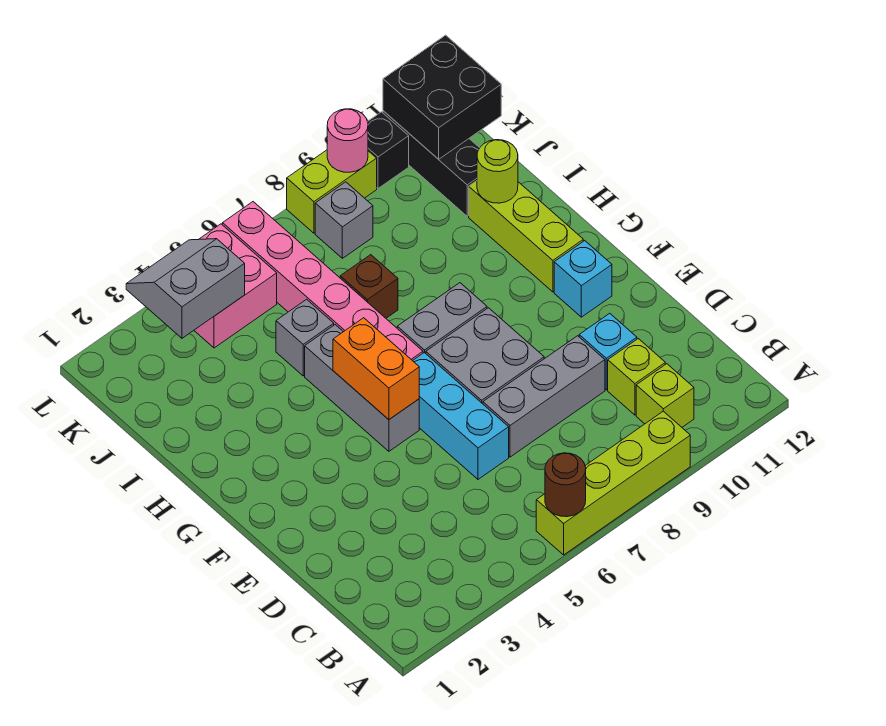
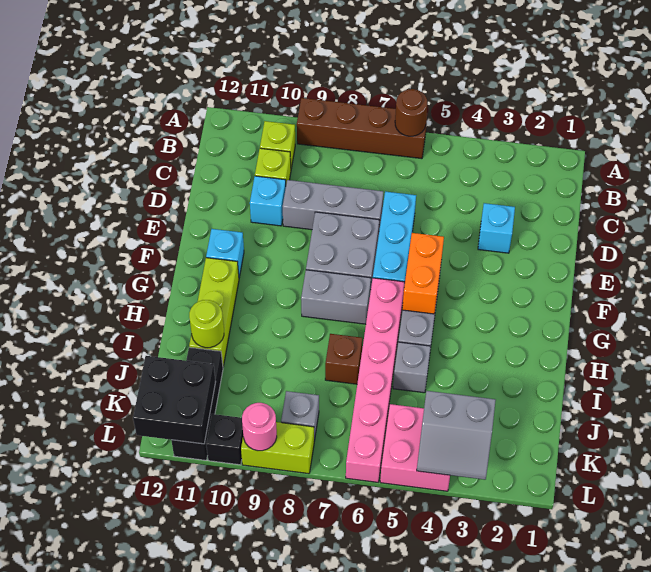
lime brick A6:A9 level 1 -> brown brick A6:A9 level 1
none -> cyan brick D3 level 1

